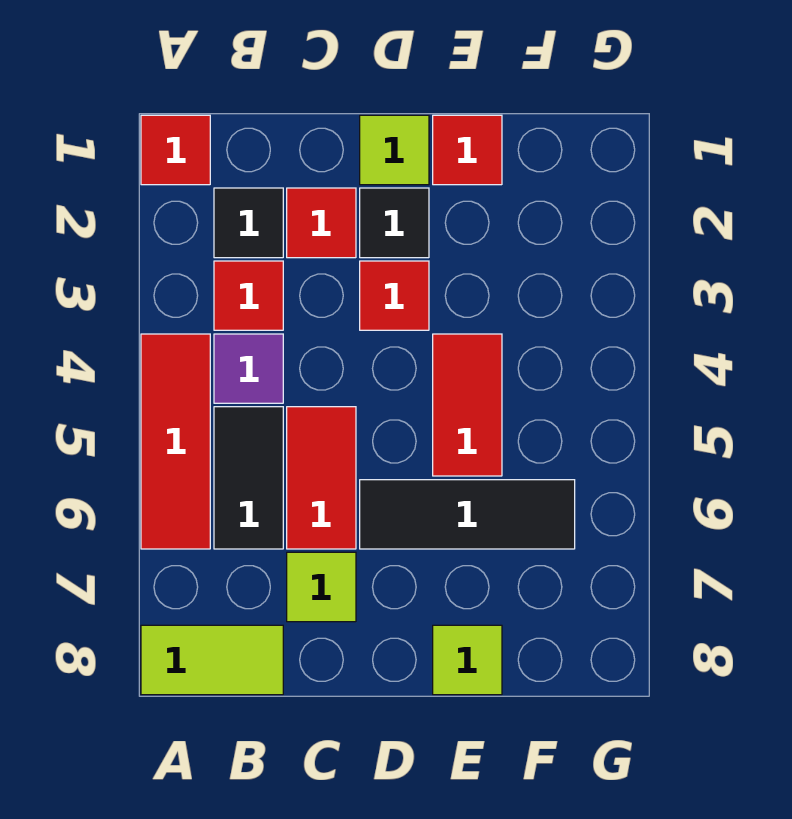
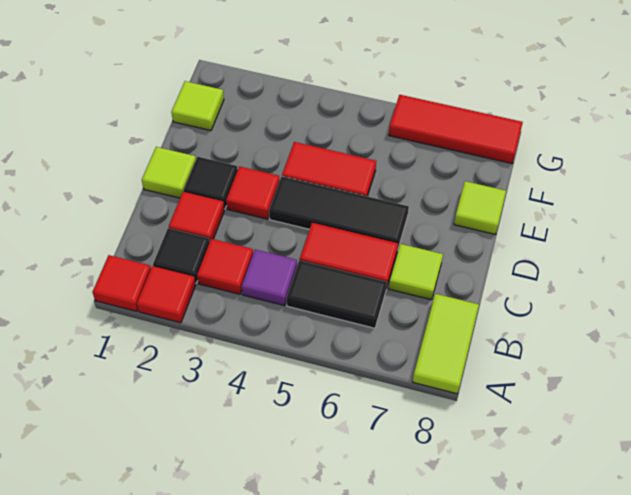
red tile A4:A6 level 1 -> red tile G6:G8 level 1
black tile D6:F6 level 1 -> black tile D4:D6 level 1
red tile E1 level 1 -> red tile A2 level 1
none -> lime tile F1 level 1

